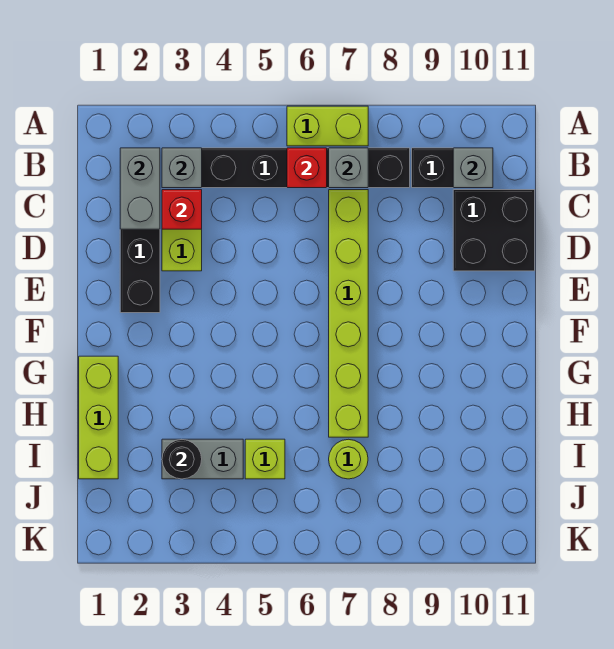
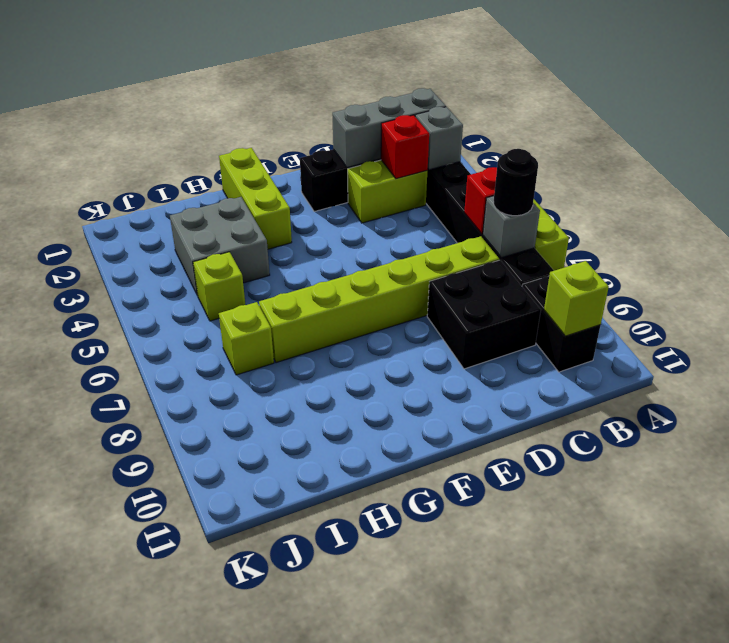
grey brick B2:C2 level 2 -> grey brick B2:D2 level 2
grey brick B10 level 2 -> lime brick B10 level 2
black brick C10:D11 level 1 -> black brick C8:D9 level 1
lime brick G1:I1 level 1 -> lime brick G1:G3 level 1
grey brick I3:I4 level 1 -> grey brick H3:I4 level 1
black round brick I3 level 2 -> black round brick B7 level 3
lime round brick I7 level 1 -> lime brick I7 level 1

